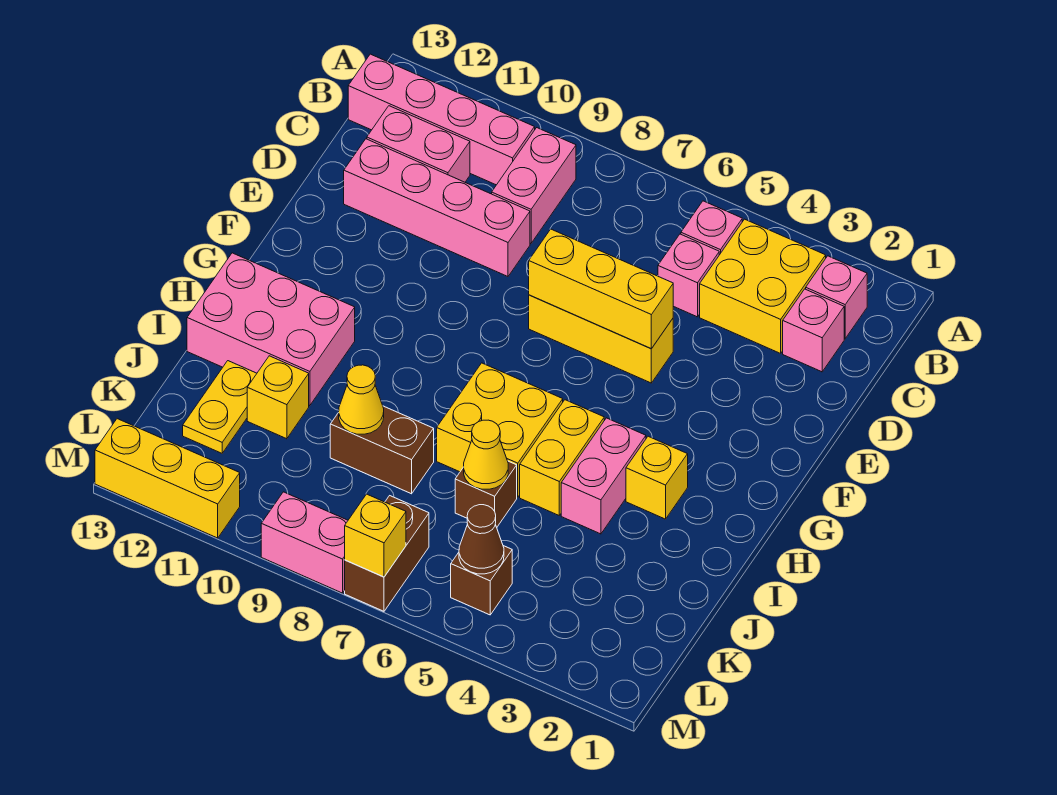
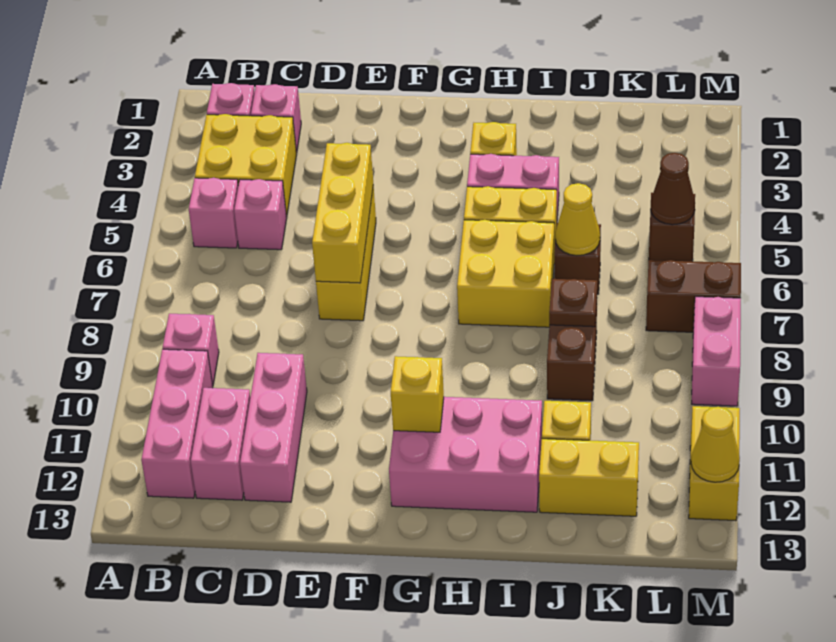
pink brick B9:C9 level 1 -> pink brick B9 level 1
pink brick B10:B13 level 1 -> pink brick B10:B12 level 1
pink brick D9:D12 level 1 -> pink brick D10:D12 level 1
pink brick H11:I13 level 1 -> pink brick G11:I12 level 1
none -> brown plate J8 level 2
yellow cone J9 level 2 -> yellow cone M12 level 2
yellow plate J12:K12 level 1 -> yellow brick J12:K12 level 1
yellow brick M7 level 2 -> yellow brick G11 level 2
yellow brick M11:M13 level 1 -> yellow brick M11:M12 level 1

